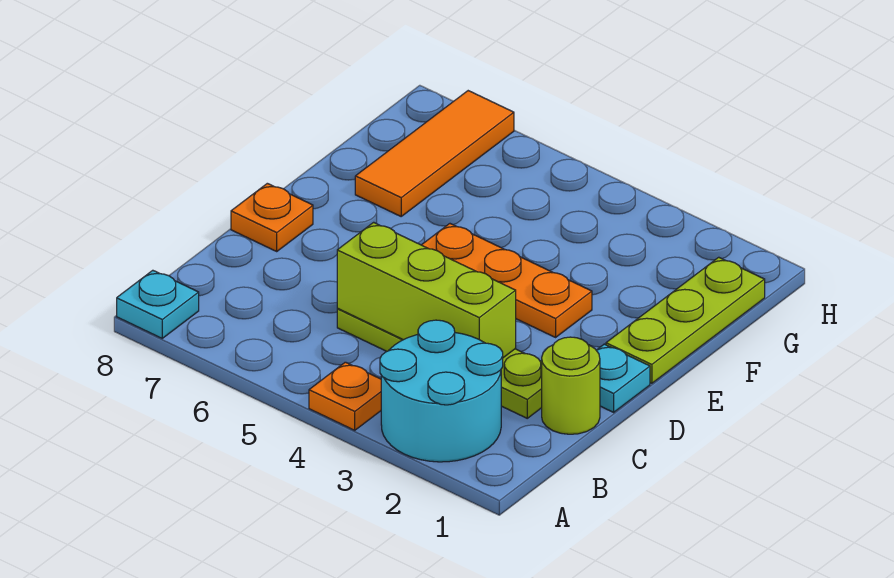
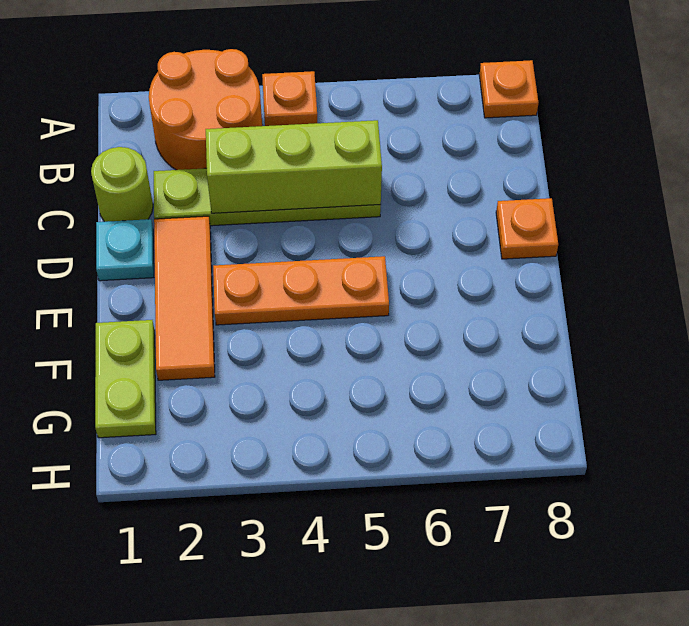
cyan round brick A2:B3 level 1 -> orange round brick A2:B3 level 1
cyan plate A8 level 1 -> orange plate A8 level 1
lime plate E1:G1 level 1 -> lime plate F1:G1 level 1
orange tile F7:H7 level 1 -> orange tile D2:F2 level 1

